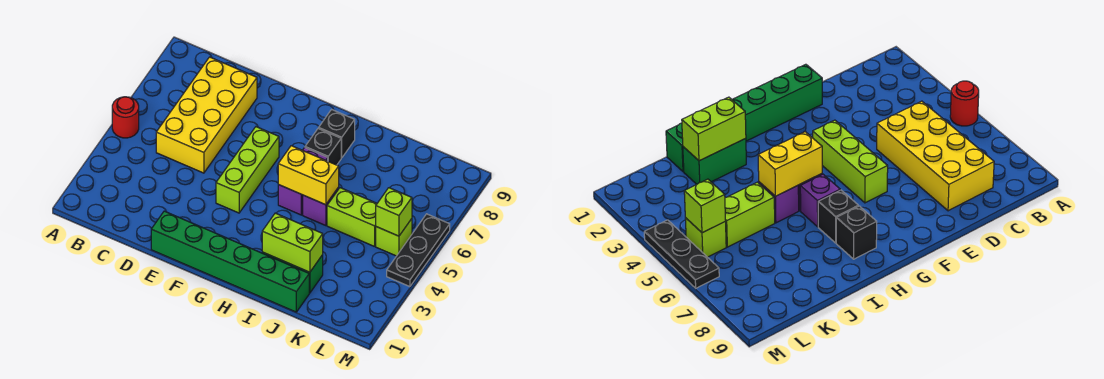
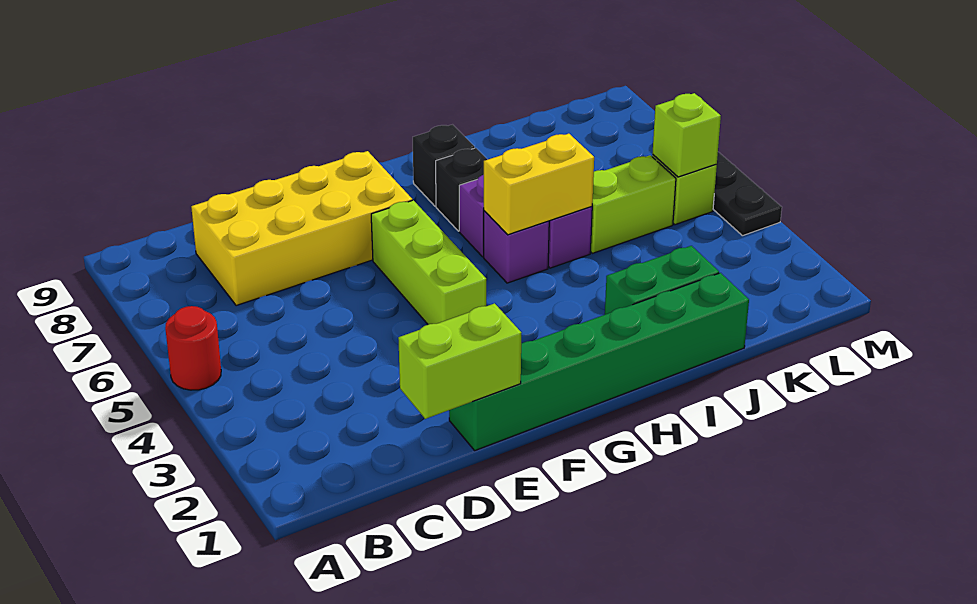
yellow brick C5:D8 level 1 -> yellow brick C7:F8 level 1
lime brick I2:J2 level 2 -> lime brick D1:E1 level 2

